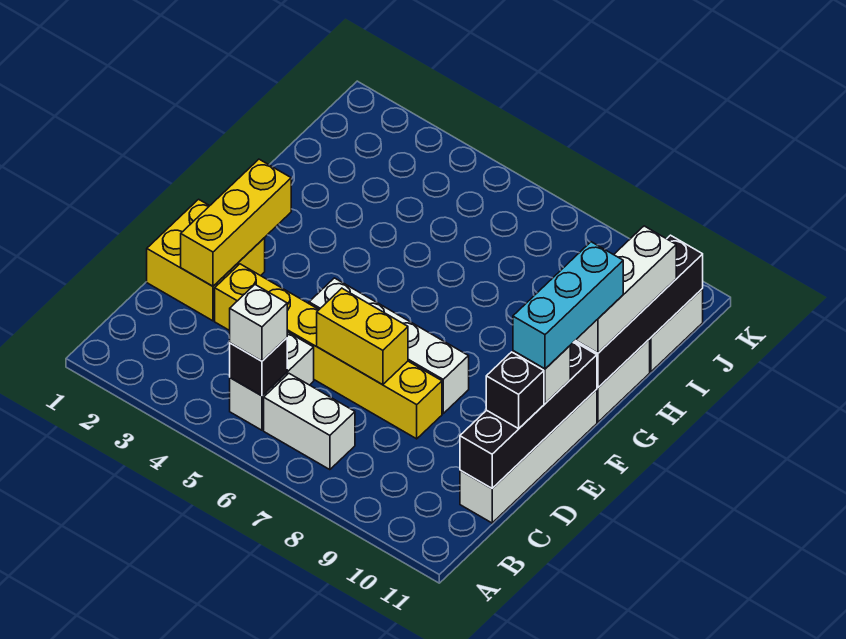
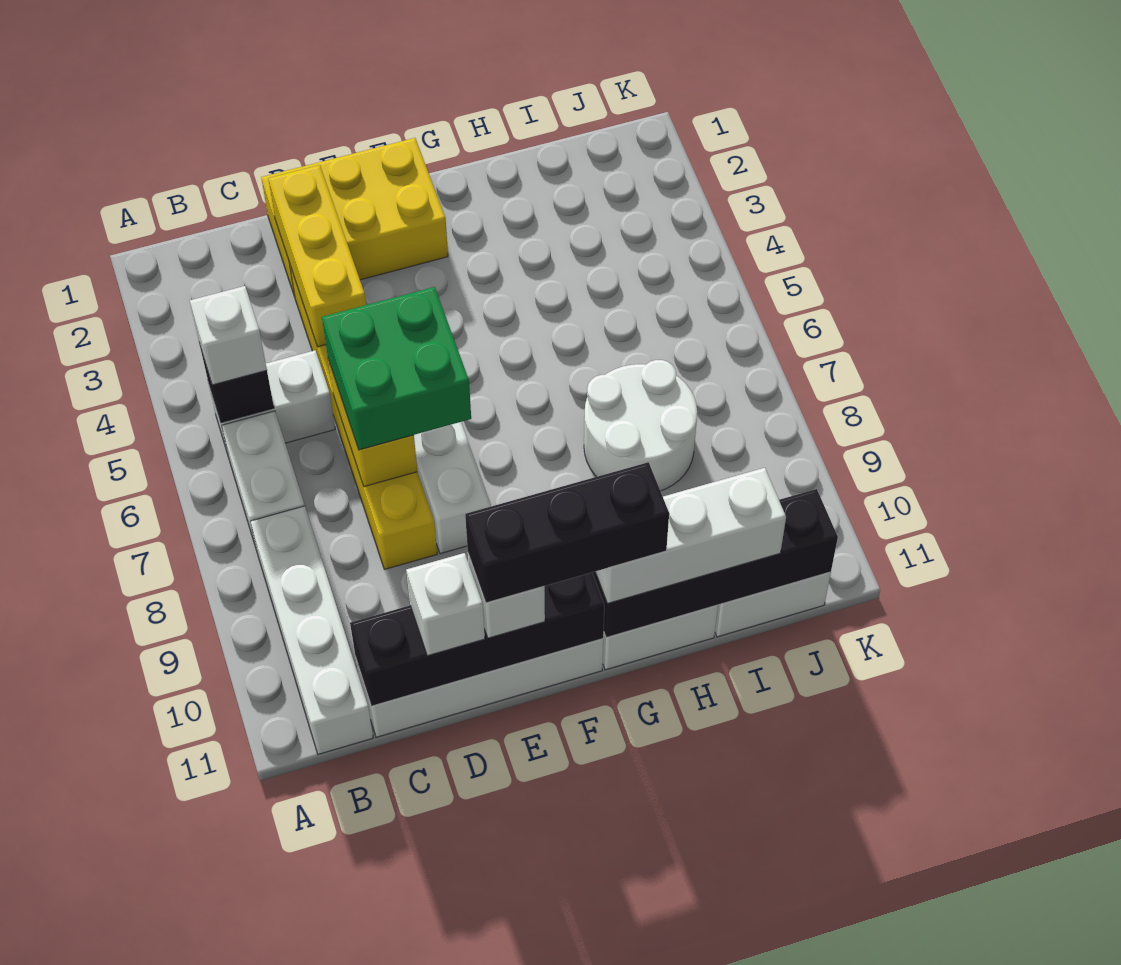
none -> white brick B8:B11 level 1
yellow brick D1:E2 level 1 -> yellow brick D1:F2 level 1
yellow brick D2:F2 level 2 -> yellow brick D2:D4 level 2
none -> green brick D6:E7 level 3
black brick D11 level 3 -> white brick D11 level 3
cyan brick E11:G11 level 4 -> black brick E11:G11 level 4
none -> white round brick H7:I8 level 1

